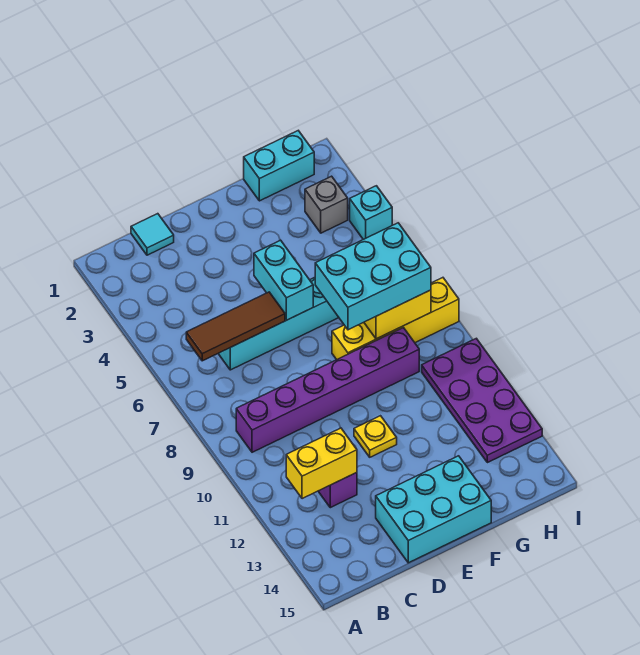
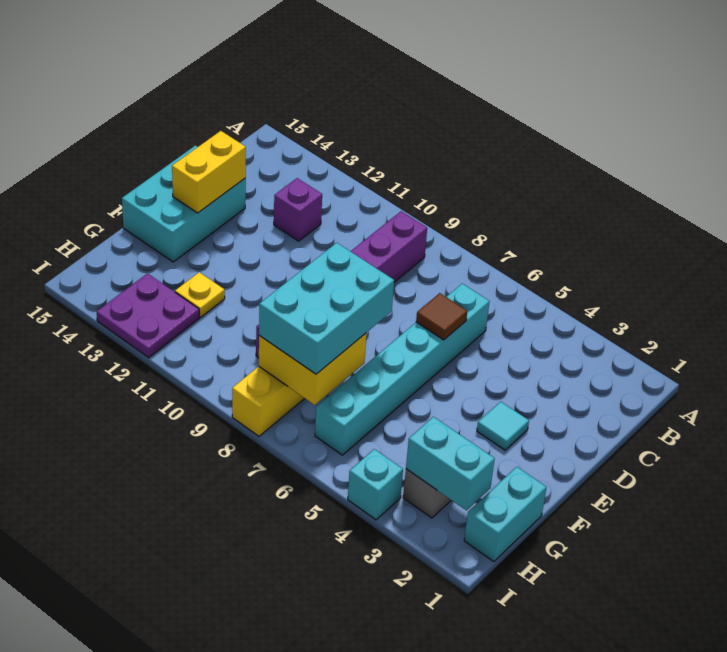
brown tile B6:D6 level 2 -> brown tile D6 level 2
yellow brick B12:C12 level 2 -> yellow brick D14:E14 level 2
cyan tile C1 level 1 -> cyan tile E3 level 1
cyan brick E5:E6 level 2 -> cyan brick H2:H3 level 2
yellow plate E11 level 1 -> yellow plate G12 level 1
purple plate H10:I13 level 1 -> purple plate H12:I13 level 1

